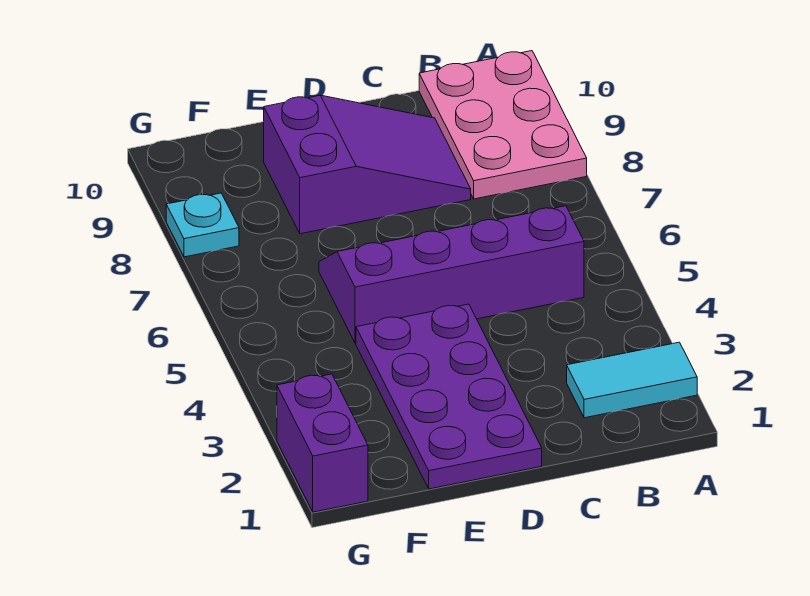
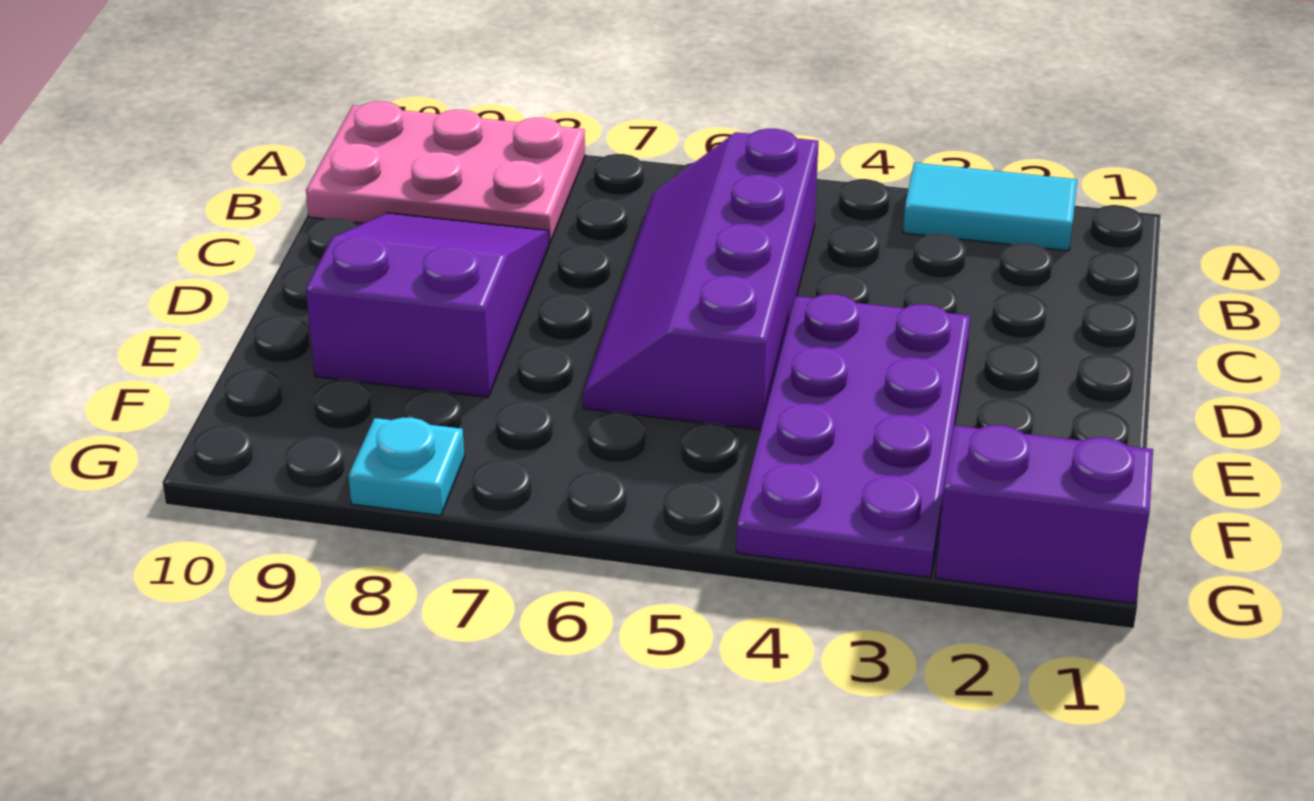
cyan tile A2:B2 level 1 -> cyan tile A2:A3 level 1
purple plate D1:E4 level 1 -> purple plate D3:G4 level 1

